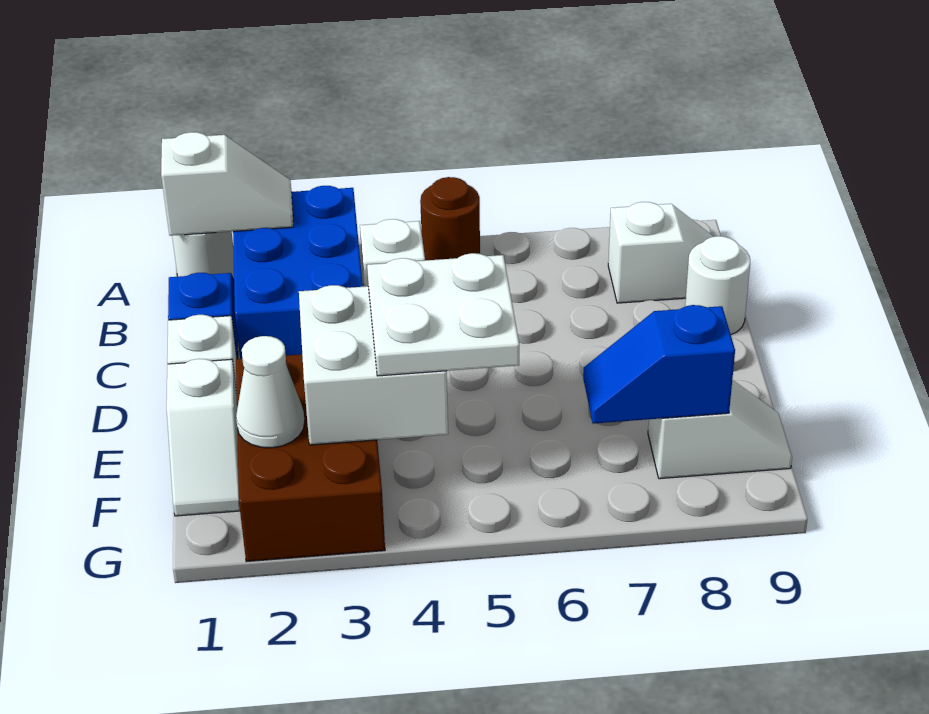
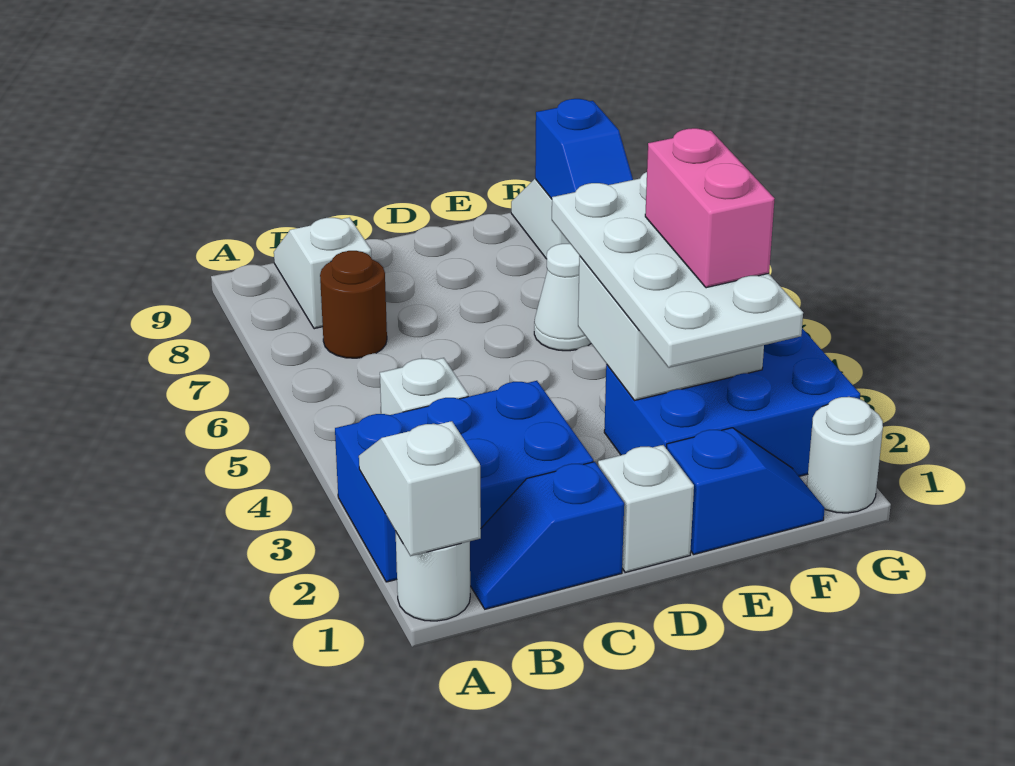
brown round brick A5 level 1 -> brown round brick B7 level 1
white round brick C9 level 1 -> white round brick G1 level 1
white slope E1:F1 level 1 top E -> blue slope E1:F1 level 1 top E
brown brick E2:G3 level 1 -> blue brick E2:G3 level 1
white plate E4:F5 level 3 -> white plate E2:F5 level 3
white cone F2 level 2 -> white cone E6 level 1
none -> pink brick F3:F4 level 4

